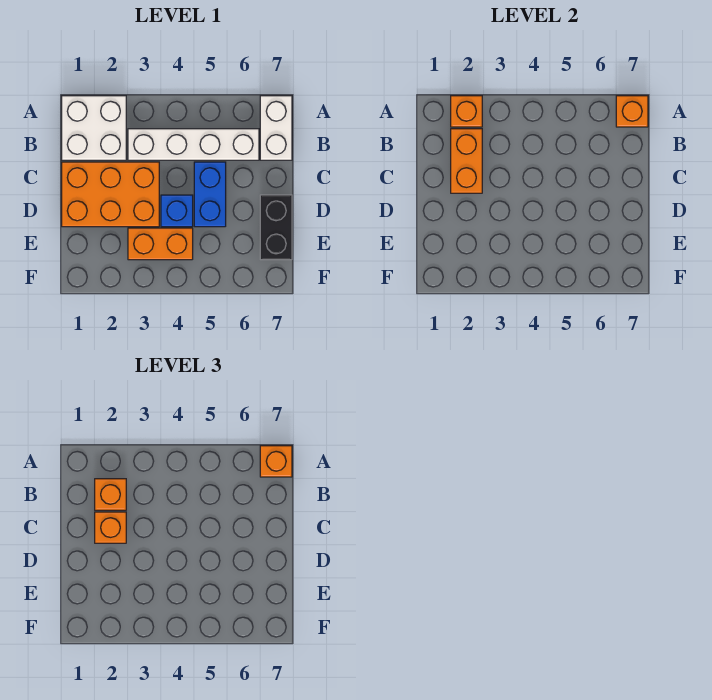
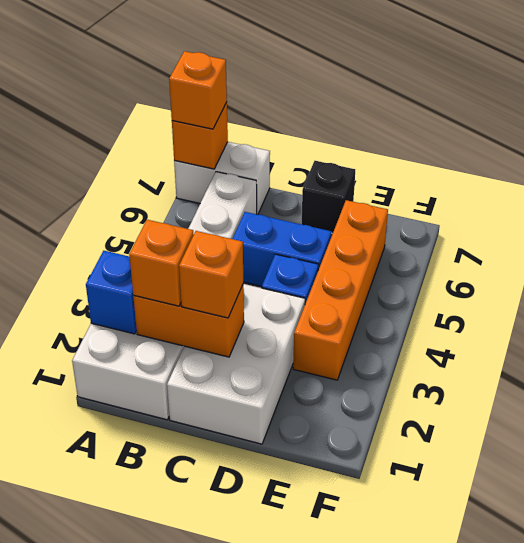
orange brick A2 level 2 -> blue brick A2 level 2
orange brick C1:D3 level 1 -> white brick C1:D3 level 1
black brick D7:E7 level 1 -> black brick D7 level 1
orange brick E3:E4 level 1 -> orange brick E3:E6 level 1

